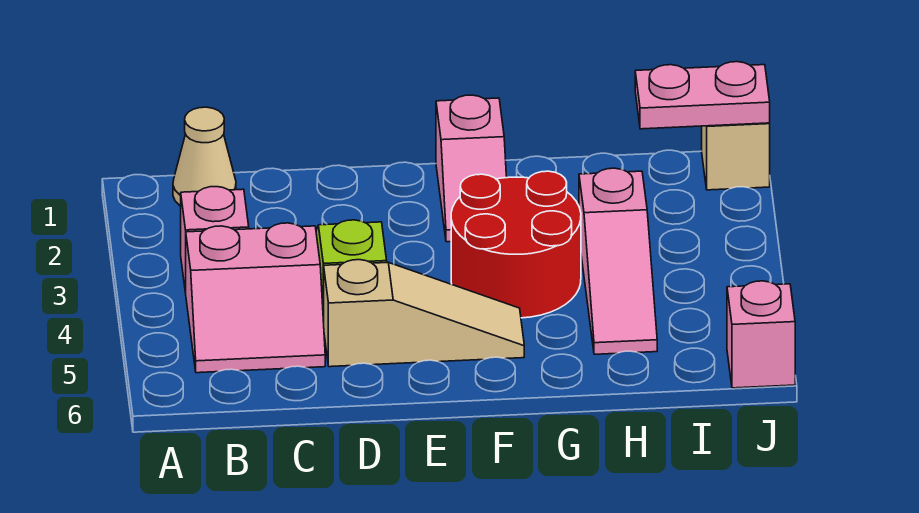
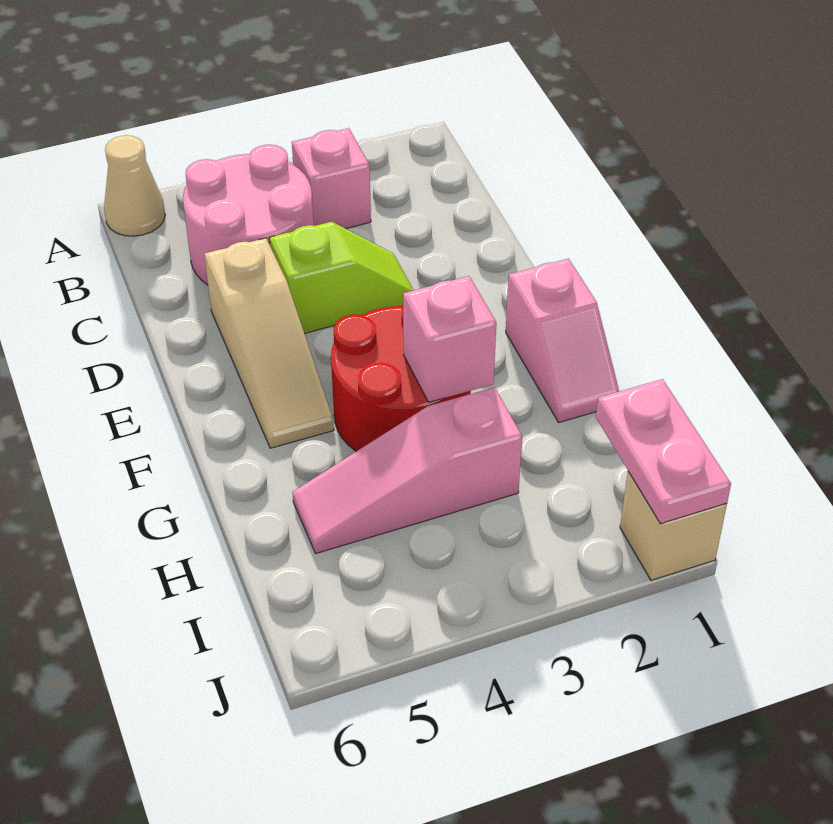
tan cone B1 level 1 -> tan cone A6 level 1
pink slope B4:C5 level 1 top 4 -> pink round brick B4:C5 level 1
pink slope F1:F2 level 1 top 1 -> pink slope F1:G1 level 1 top F
pink brick J6 level 1 -> pink brick G3 level 2

